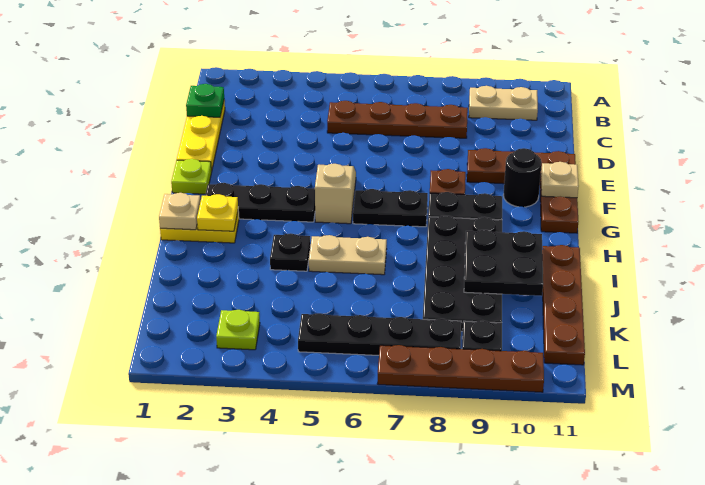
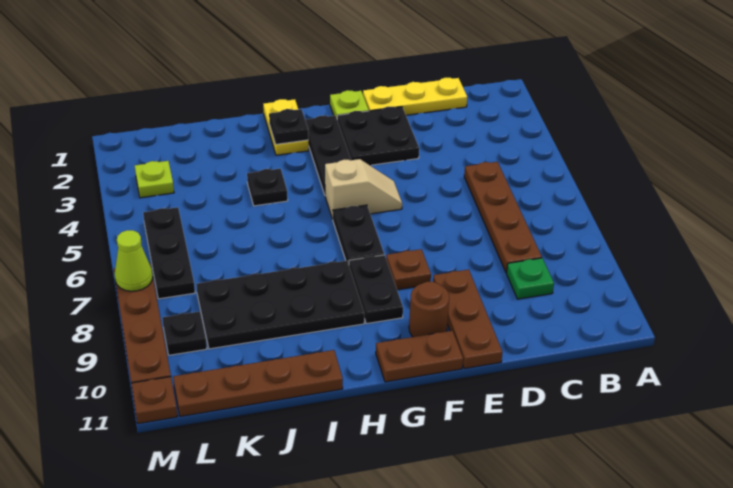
tan plate B9:B10 level 1 -> none
green plate C1 level 2 -> green plate C9 level 1
black round brick F10 level 1 -> brown round brick F10 level 1
tan plate F11 level 2 -> none
tan plate H1 level 2 -> none
yellow plate H2 level 2 -> black plate H2 level 2
tan plate I5:I6 level 1 -> none
black plate I9:J10 level 2 -> black plate E2:F3 level 1
black plate L5:L8 level 1 -> black plate L5:L7 level 1
none -> lime cone M7 level 2
none -> brown plate M11 level 1

